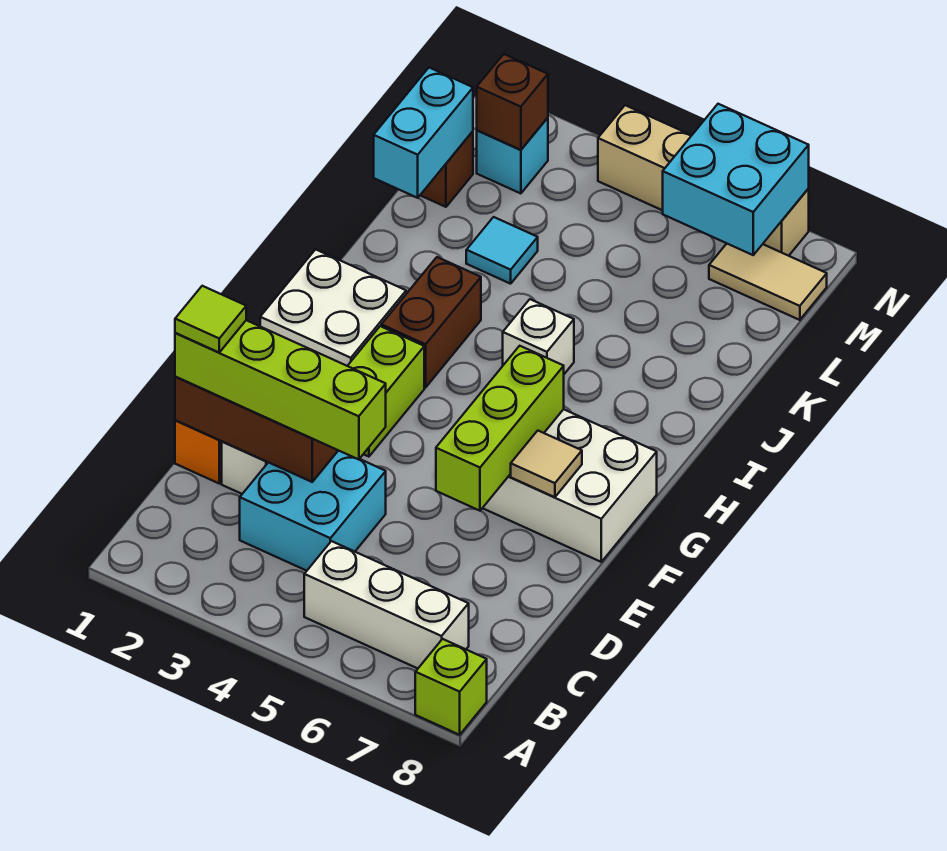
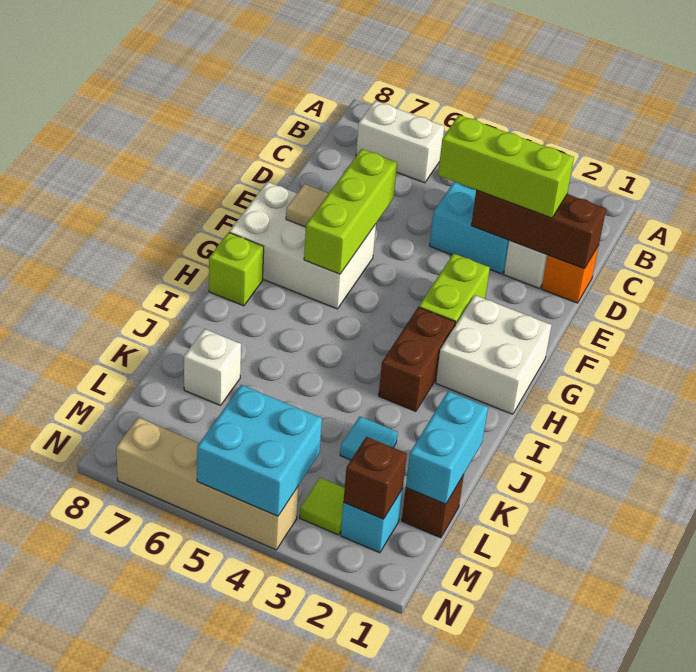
lime brick A8 level 1 -> lime brick H8 level 1
white brick B5:B7 level 1 -> white brick B6:B7 level 1
lime brick D1:D4 level 3 -> lime brick D2:D4 level 3
lime tile D1 level 4 -> lime tile M3 level 1
white brick I5 level 1 -> white brick K7 level 1
cyan brick M6:N7 level 2 -> cyan brick M4:N5 level 2
tan tile M7:M8 level 1 -> none

